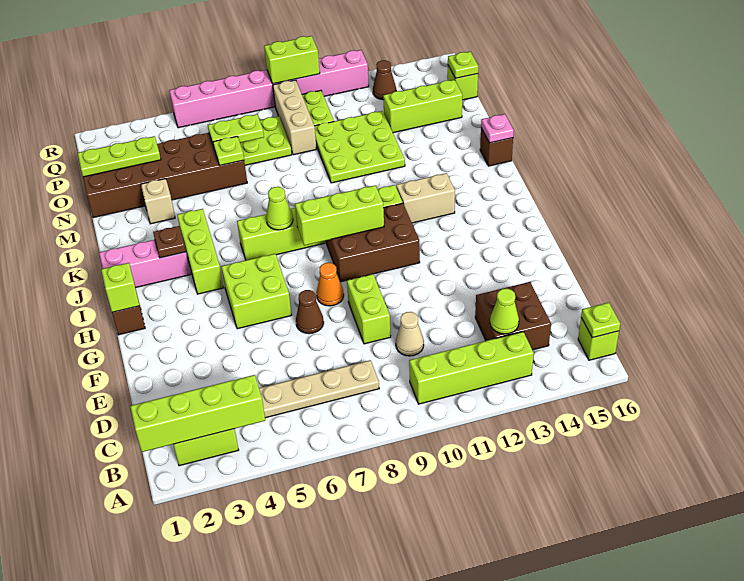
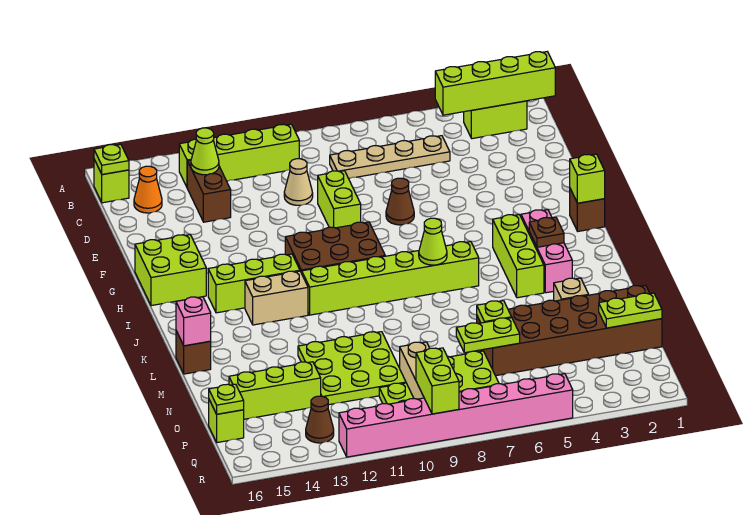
brown brick C13:D14 level 1 -> brown brick C13:D13 level 1
lime brick G5:H6 level 1 -> lime brick G15:H16 level 1
orange cone G8 level 1 -> orange cone C15 level 1
lime brick I8:I10 level 2 -> lime brick I12:I14 level 1
pink brick J1:J3 level 1 -> pink brick I3:K3 level 1
pink plate L16 level 2 -> pink brick L16 level 2
lime plate O1:O3 level 2 -> lime plate O1:O2 level 2
lime brick R9:R10 level 2 -> lime brick Q9:R9 level 2

